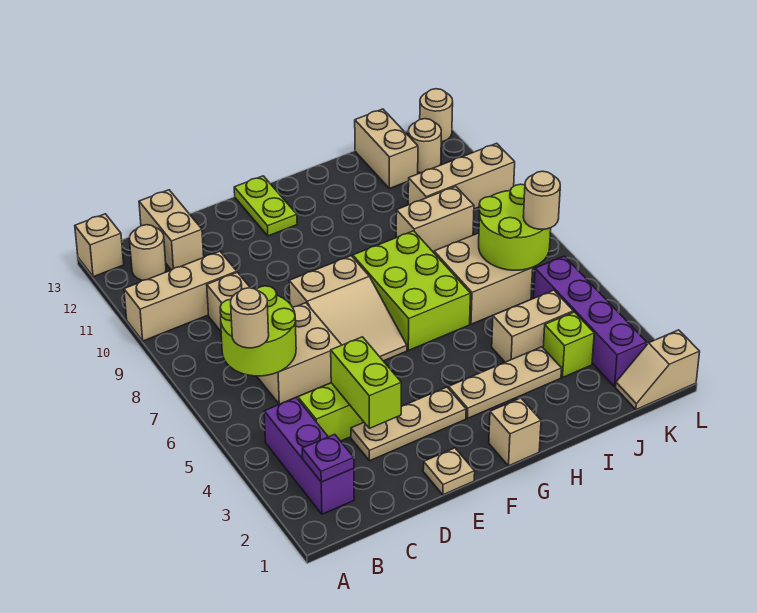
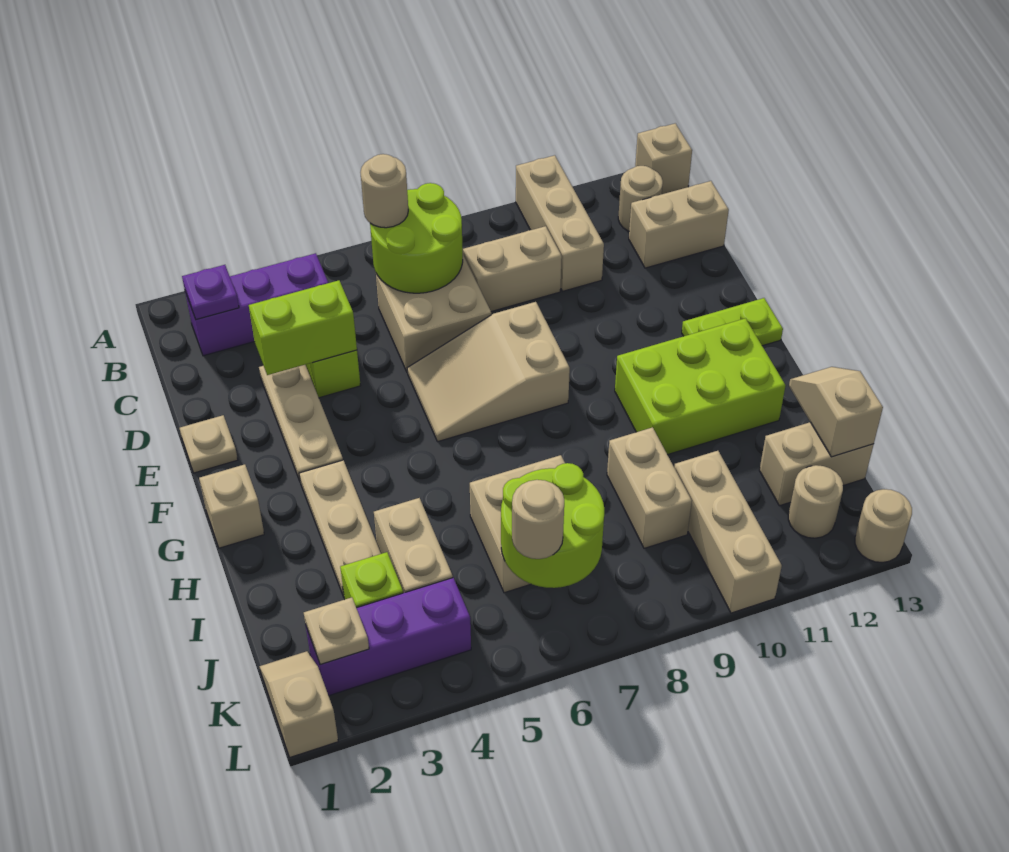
lime brick G6:H8 level 1 -> lime brick G10:H12 level 1
none -> tan slope I13:J13 level 2 top J
purple brick K2:K5 level 1 -> purple brick K2:K4 level 1
none -> tan plate K2 level 2

